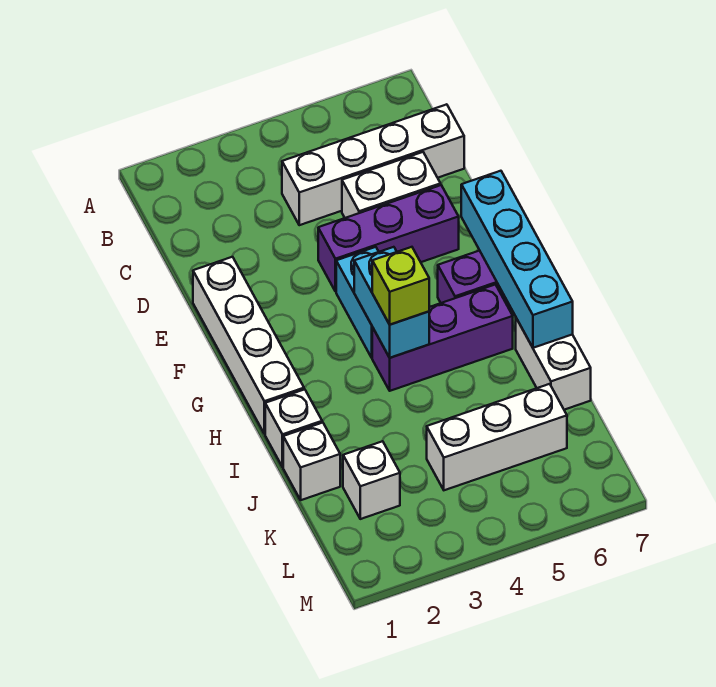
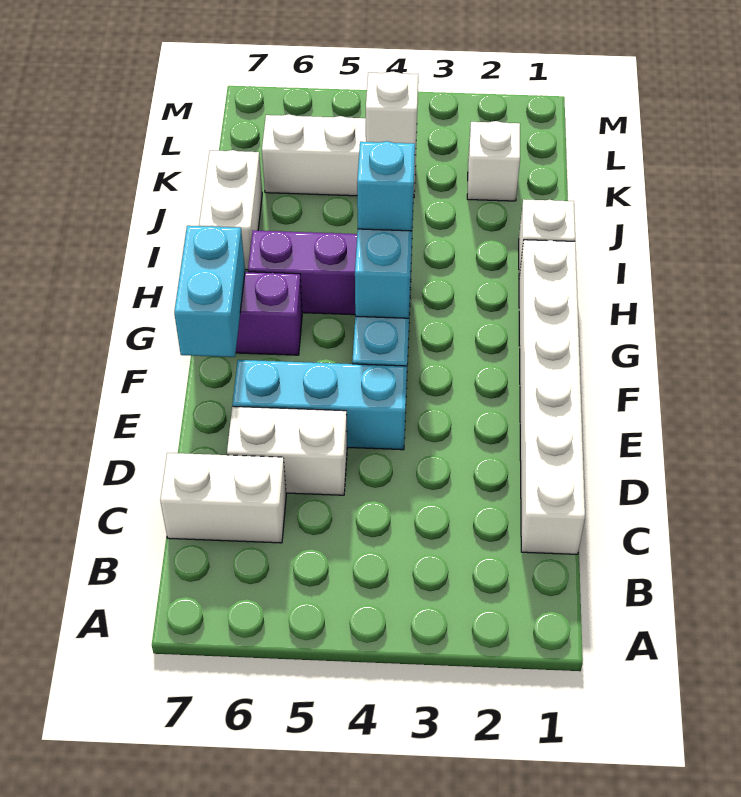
white brick C4:C7 level 1 -> white brick C6:C7 level 1
white brick E1:H1 level 1 -> white brick C1:H1 level 1
purple brick E4:E6 level 1 -> cyan brick E4:E6 level 1
cyan brick F7:I7 level 2 -> cyan brick F7:G7 level 2
lime brick H4 level 3 -> cyan brick H4 level 3
white brick J1 level 1 -> white brick K4 level 2

